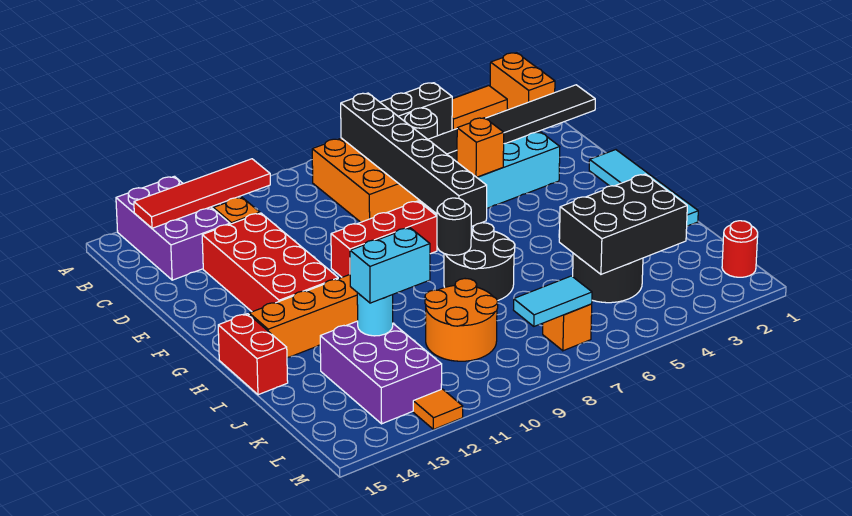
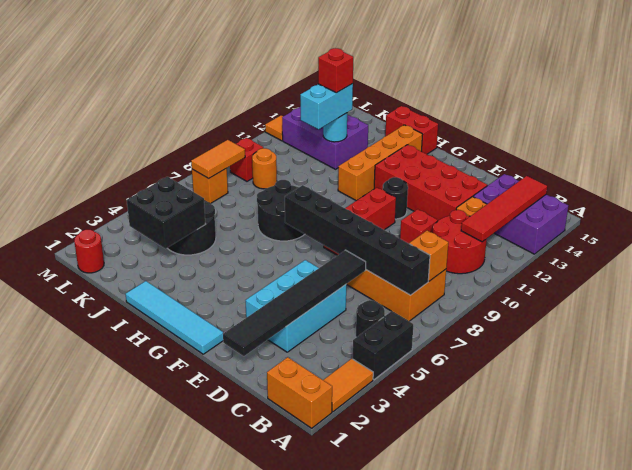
none -> red round brick B10:C11 level 1
none -> red brick D10 level 1
orange brick E5 level 2 -> orange brick B8 level 2
black round brick H8 level 2 -> black round brick F11 level 1
black brick J3:K5 level 2 -> black brick J3:K4 level 2
orange round brick J9:K10 level 1 -> orange round brick K9 level 1
none -> red brick J12 level 4
cyan tile L7:L8 level 2 -> orange tile L7:L8 level 2
none -> red brick L9 level 1

